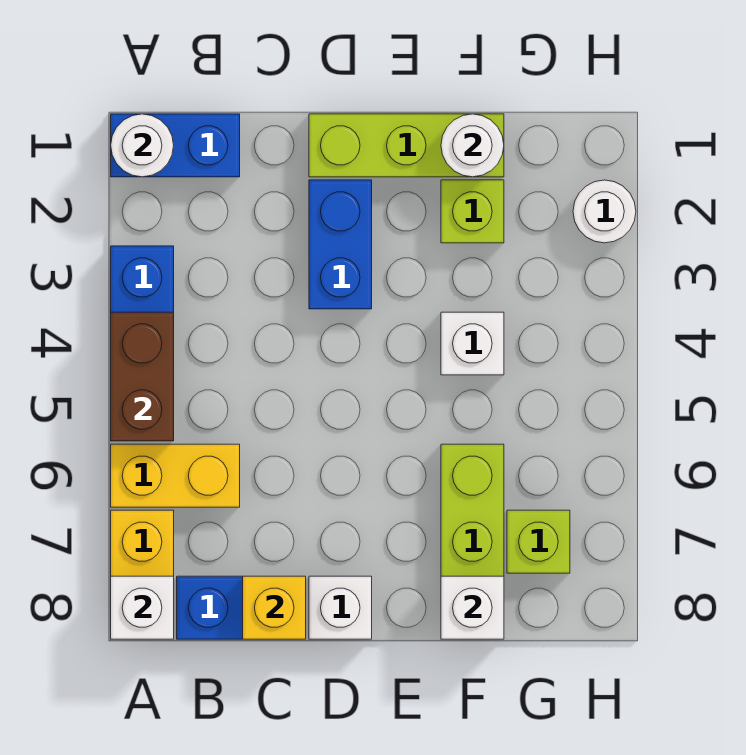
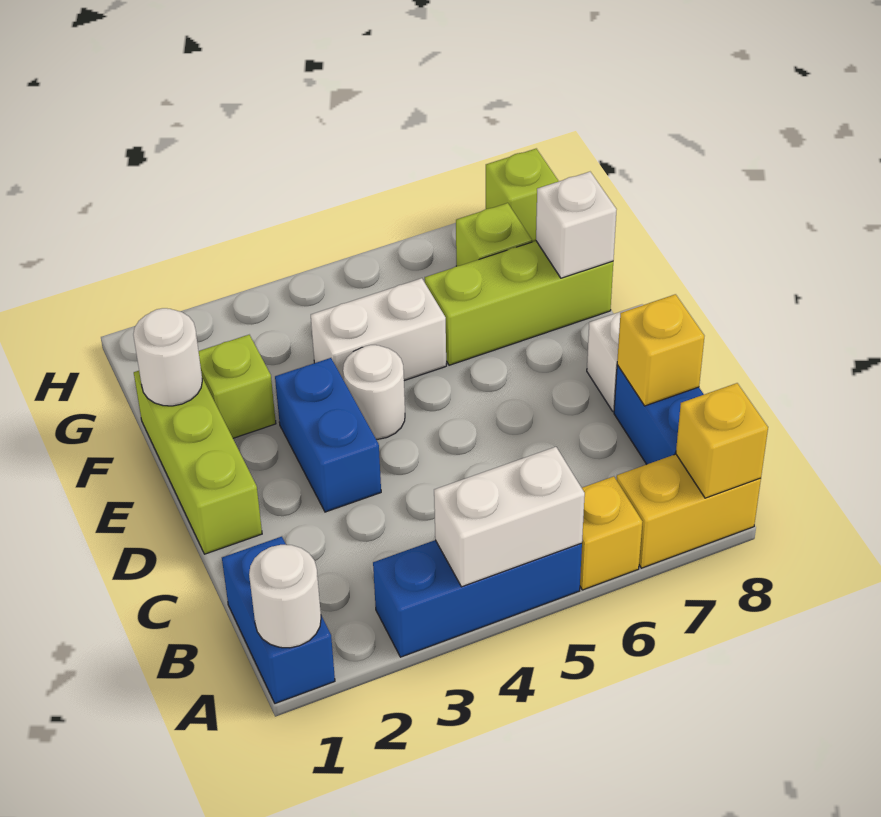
brown brick A4:A5 level 2 -> white brick A4:A5 level 2
yellow brick A6:B6 level 1 -> yellow brick A6 level 1
white brick A8 level 2 -> yellow brick A8 level 2
blue brick D2:D3 level 1 -> blue brick D3:E3 level 1
white brick F4 level 1 -> white brick F4:F5 level 1
white round brick H2 level 1 -> white round brick E4 level 1
none -> lime brick H8 level 1

